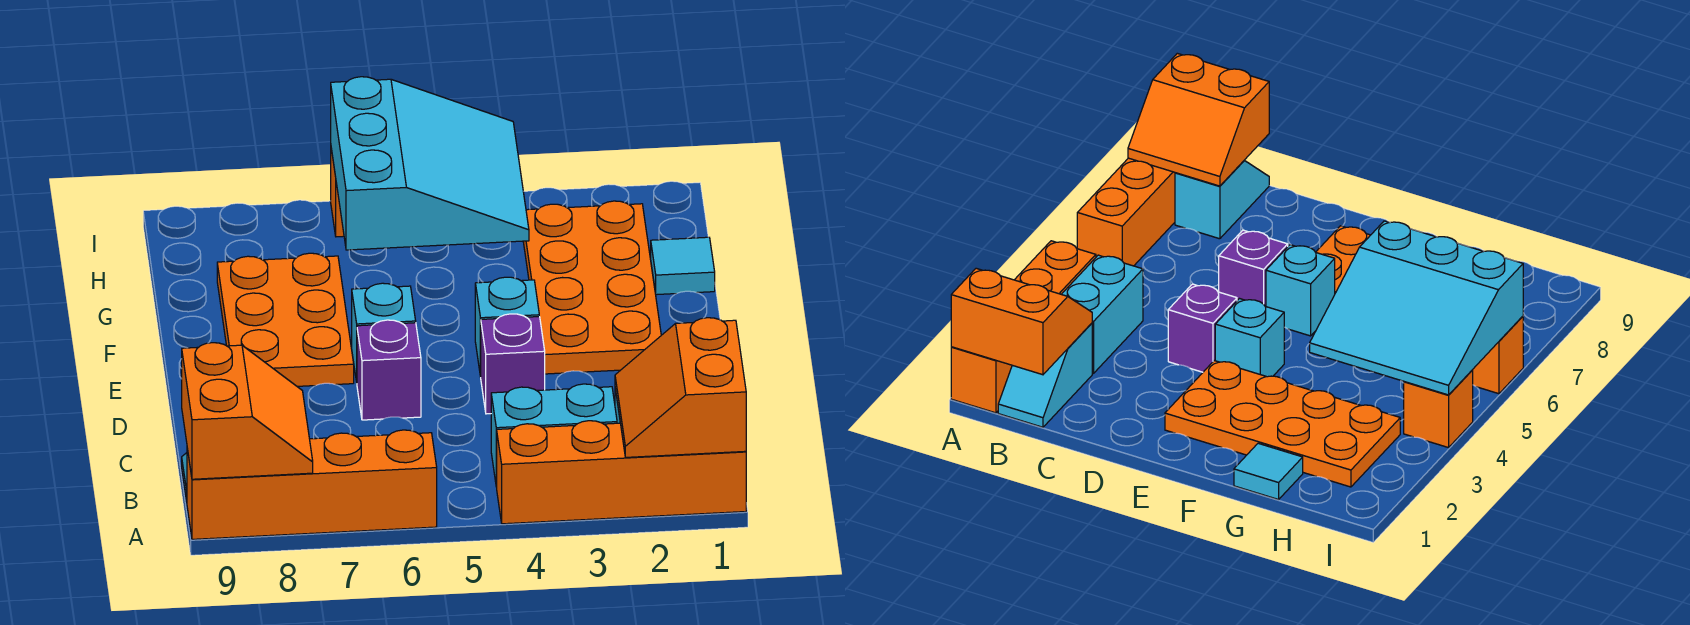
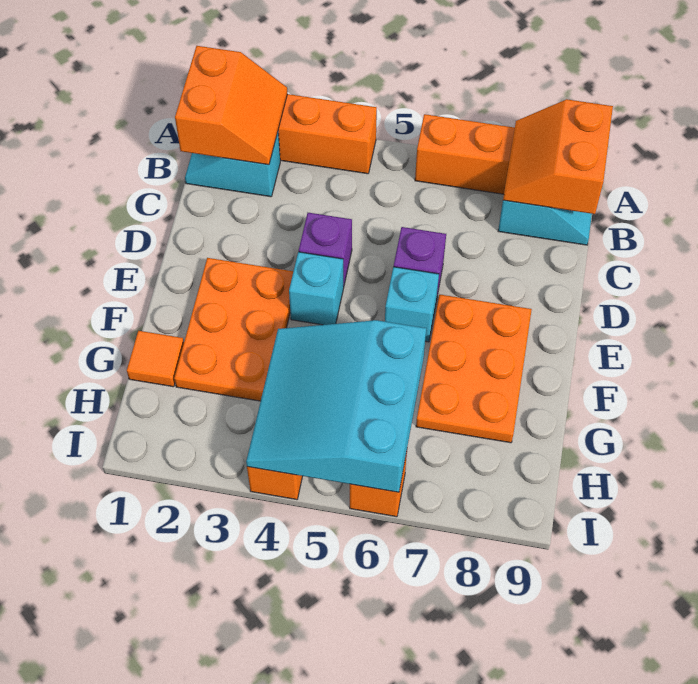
cyan brick B3:B4 level 1 -> none
orange plate E2:H3 level 1 -> orange plate E2:G3 level 1
cyan tile G1 level 1 -> orange tile G1 level 1

